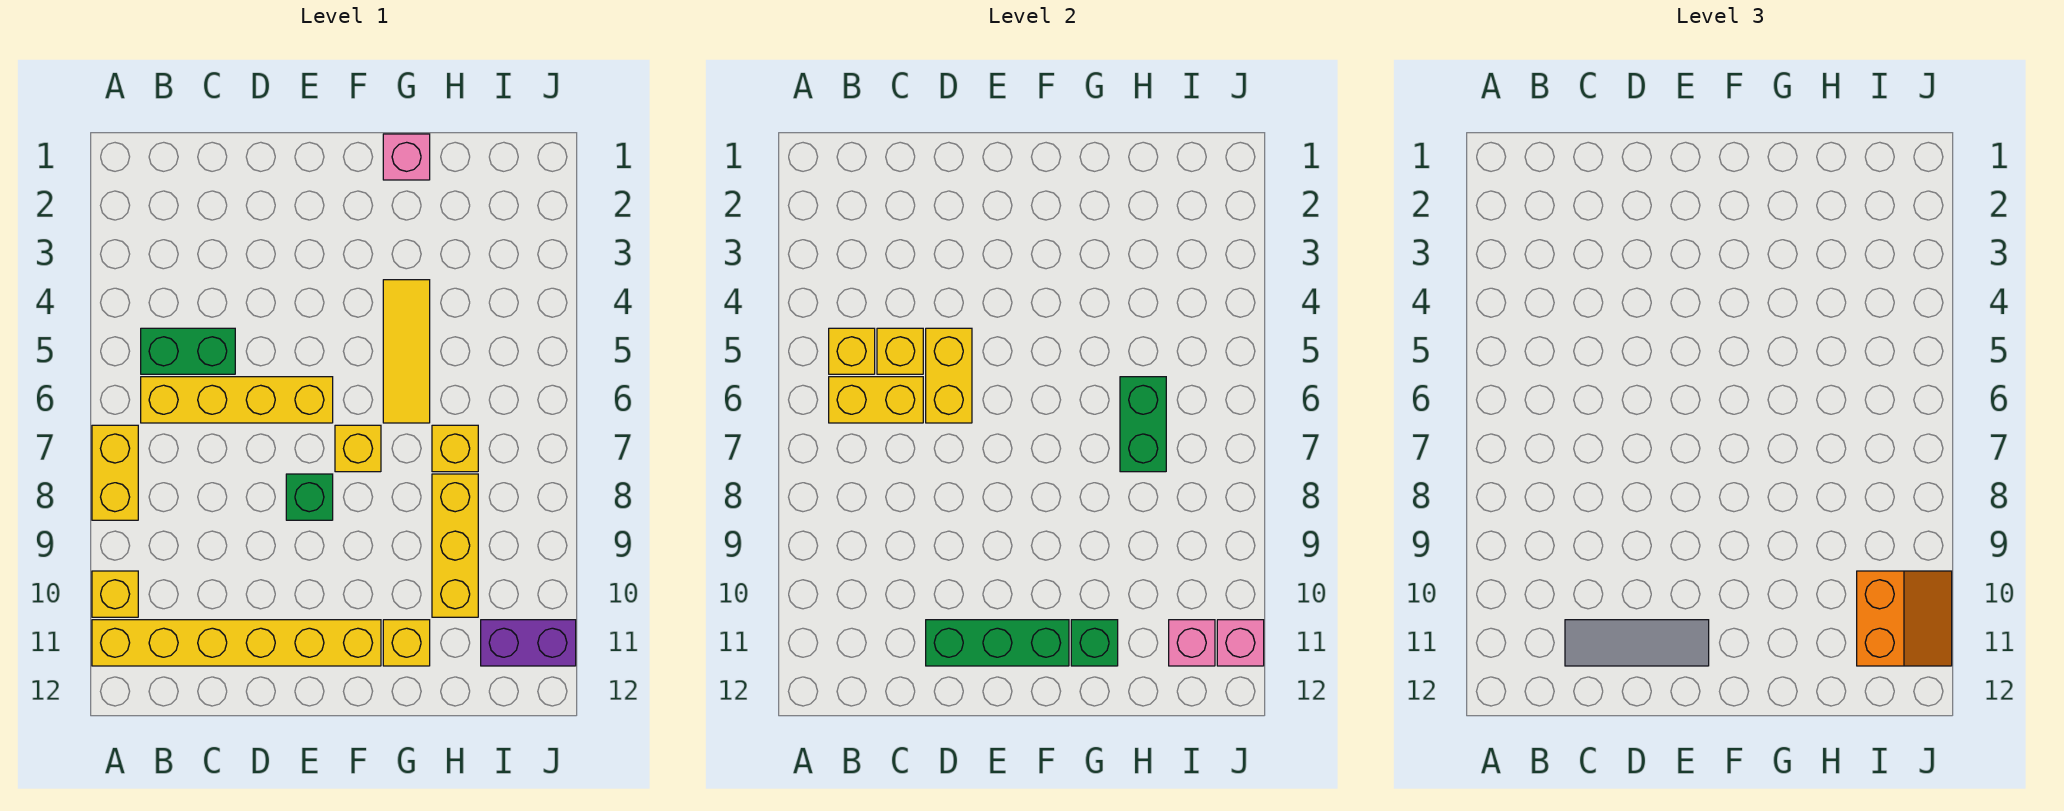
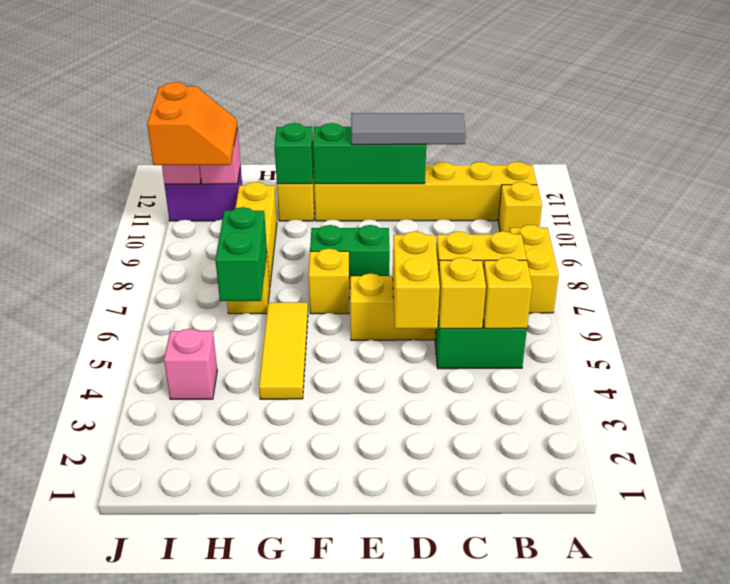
green brick E8 level 1 -> green brick E8:F8 level 1
pink brick G1 level 1 -> pink brick I4 level 1
orange slope I10:J11 level 3 top I -> orange slope I10:J11 level 3 top J

